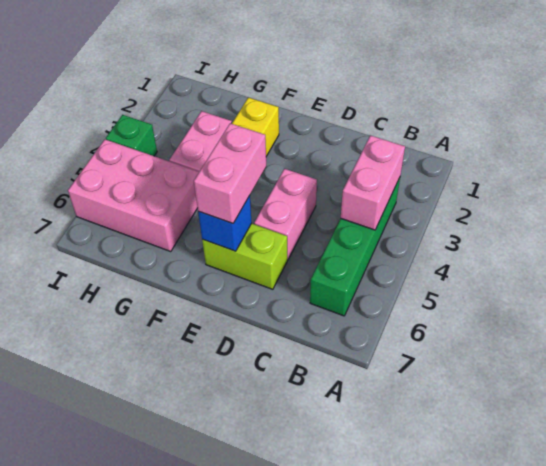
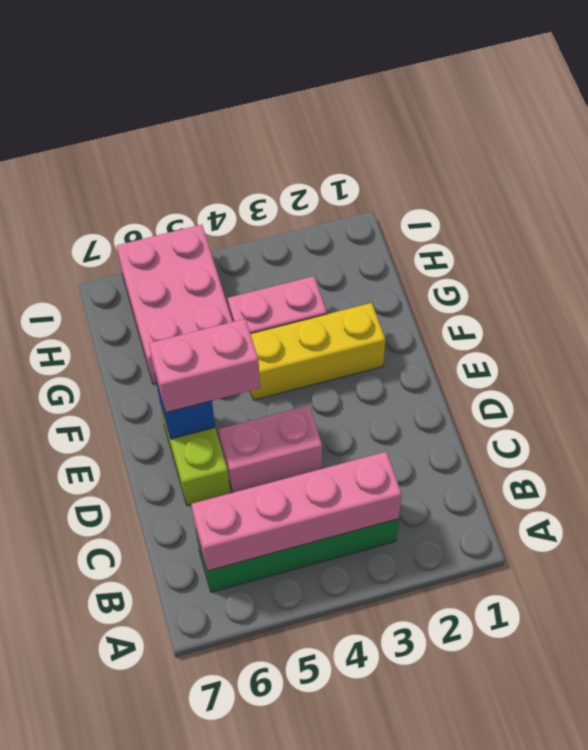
pink brick B3:B4 level 2 -> pink brick B3:B6 level 2
green brick I4 level 1 -> none

